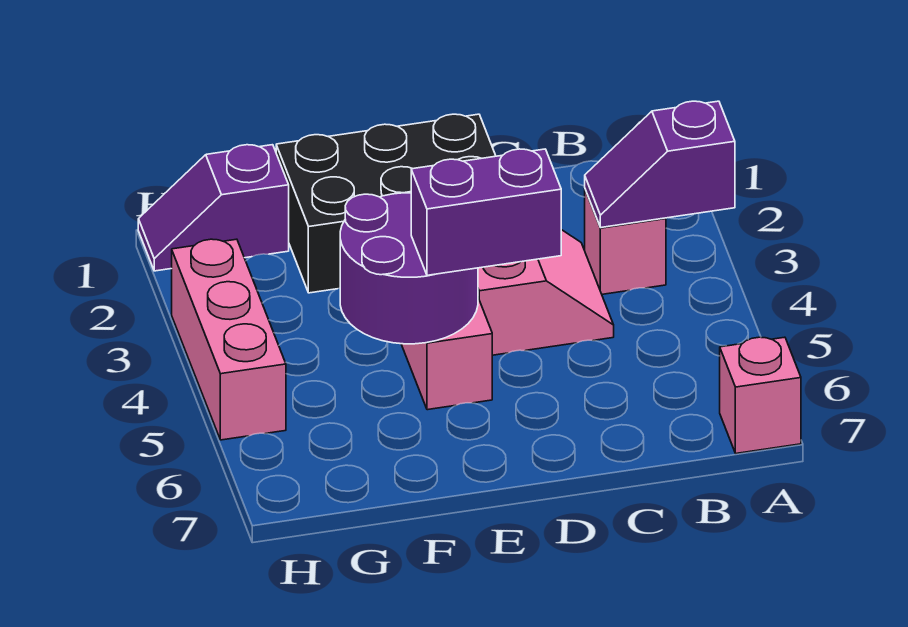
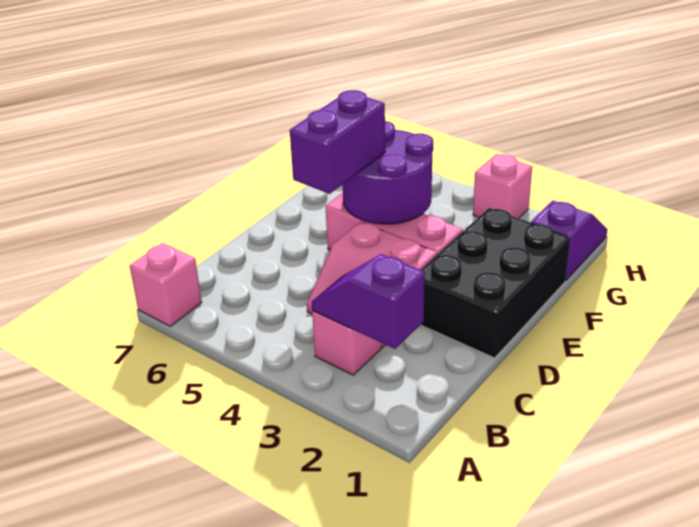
purple slope A3:B3 level 2 top A -> purple slope B2:B3 level 2 top 2
pink brick H3:H5 level 1 -> pink brick H3 level 1

